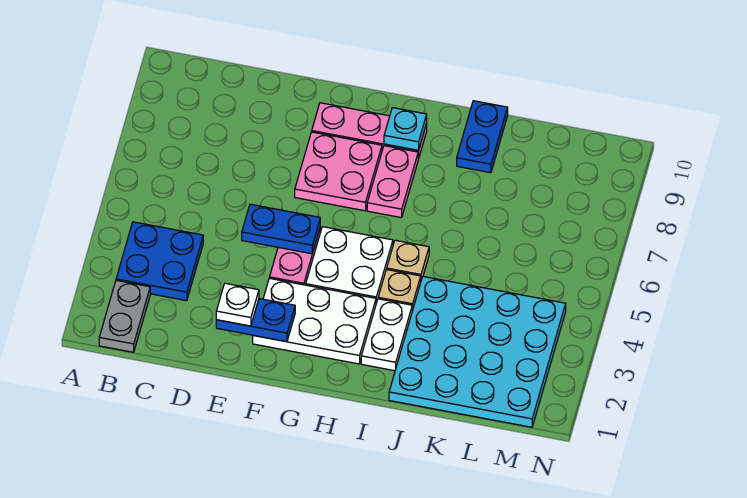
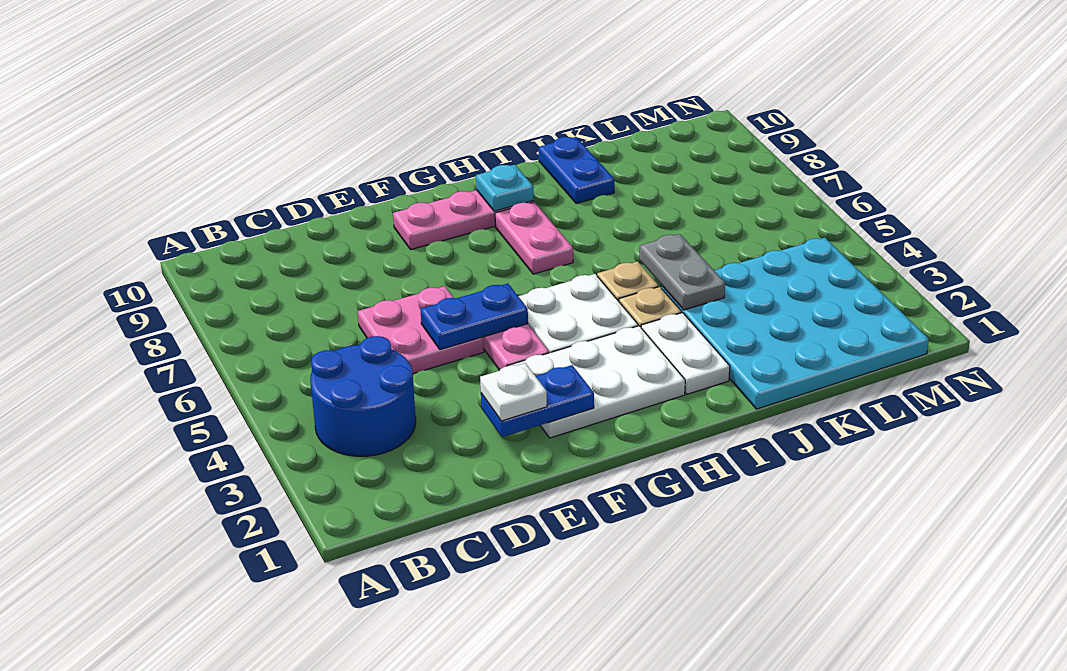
grey plate B1:B2 level 1 -> grey plate J4:J5 level 2
blue plate B3:C4 level 1 -> blue round brick B3:C4 level 1
pink plate F7:G8 level 1 -> pink plate D5:E6 level 1

